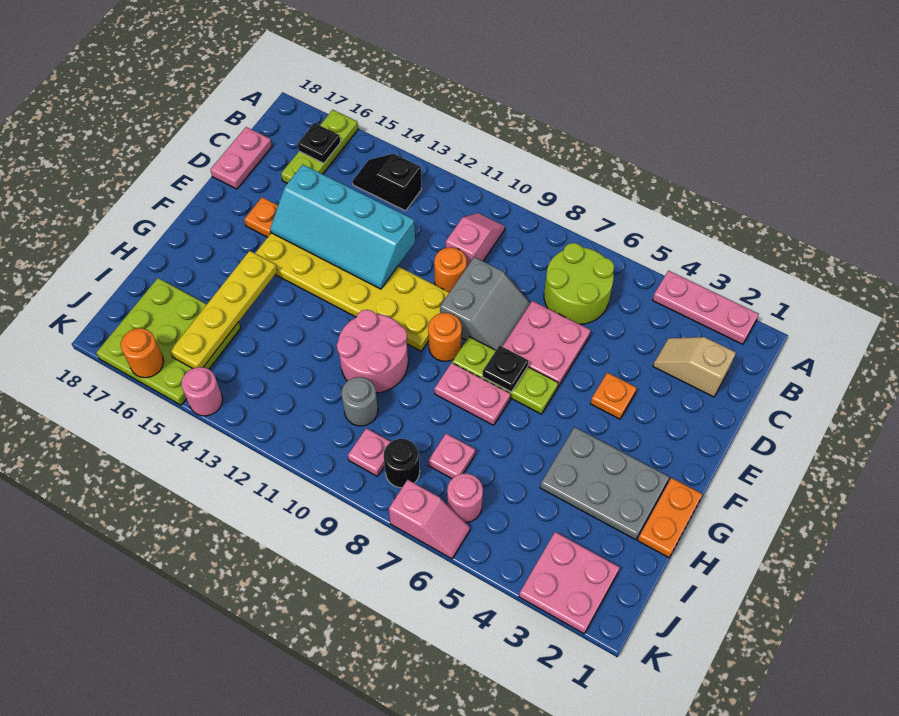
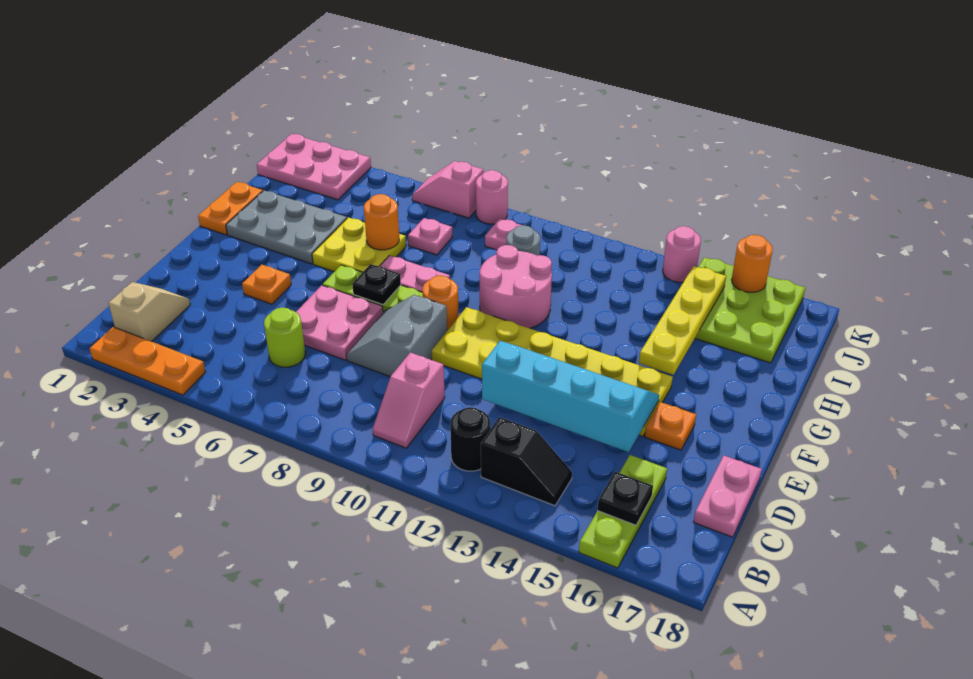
pink plate A2:A4 level 1 -> orange plate A2:A4 level 1
lime round brick B6:C7 level 1 -> lime round brick C6 level 1
tan slope C2:C3 level 1 top 2 -> tan slope B2:C2 level 1 top B
orange round brick D10 level 1 -> orange round brick H6 level 2
none -> yellow plate G5:H6 level 1
pink plate J2:K3 level 1 -> pink plate J1:K3 level 1
pink round brick J6 level 1 -> pink round brick K8 level 1
black round brick J8 level 1 -> black round brick B12 level 1

